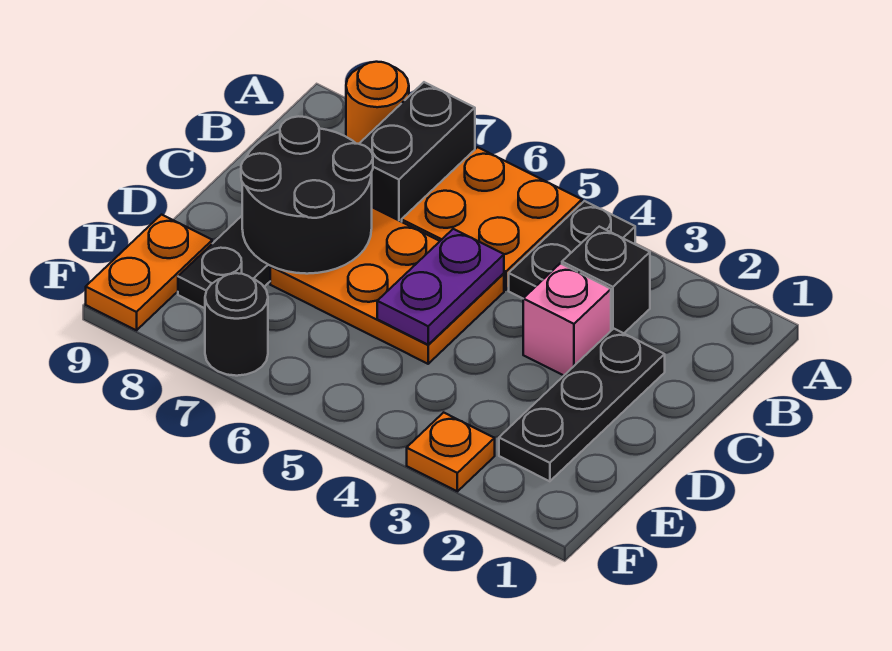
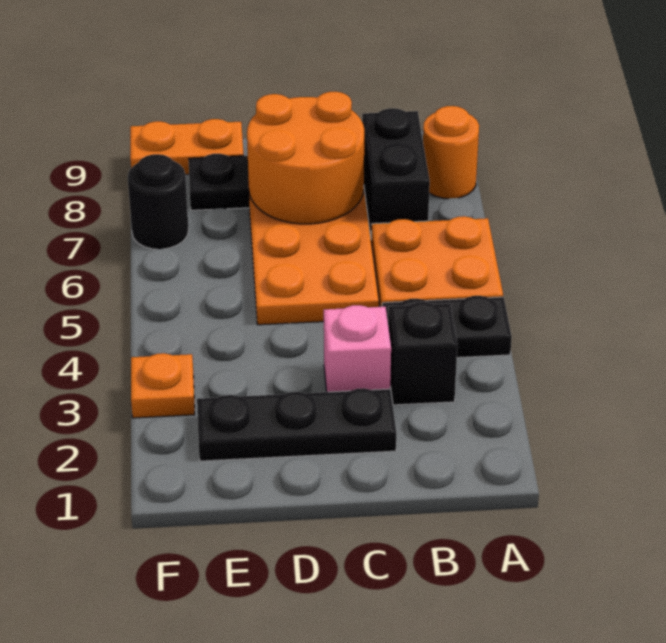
black brick A7:B7 level 1 -> black brick B7:B8 level 1
purple plate C5:D5 level 2 -> none
black round brick C7:D8 level 2 -> orange round brick C7:D8 level 2

